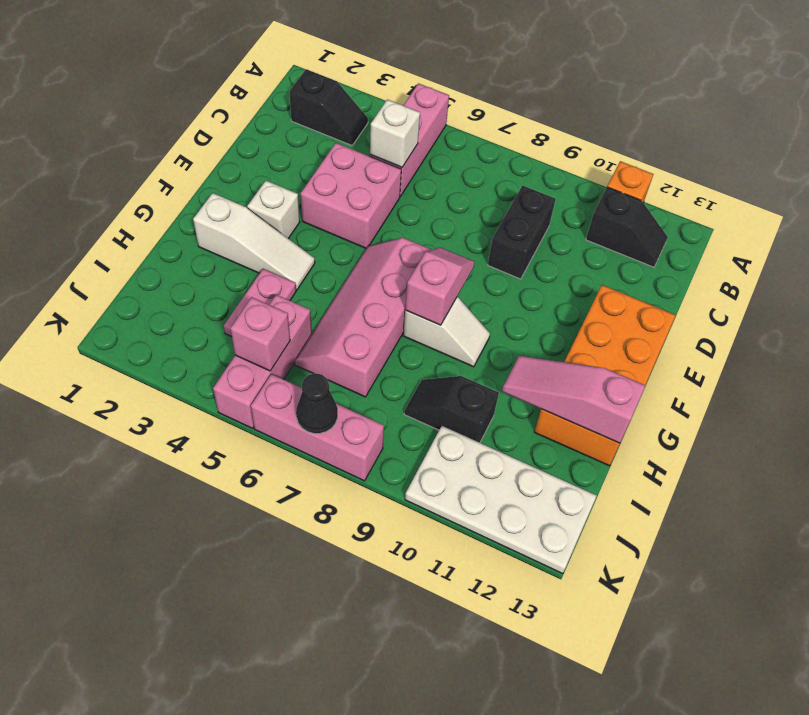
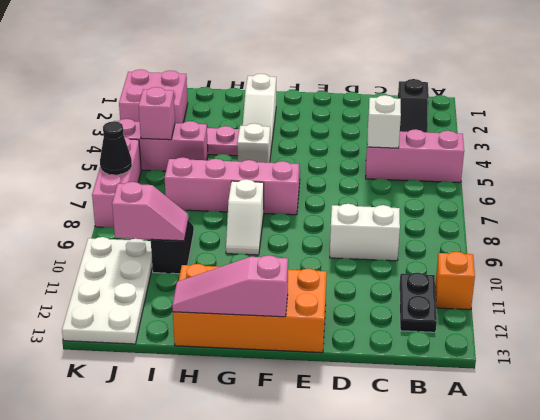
black slope B11:B12 level 1 top 11 -> black plate B11:B12 level 1
black brick C9:D9 level 1 -> white brick C9:D9 level 1
pink brick D4:E5 level 1 -> pink brick J2:K3 level 1
white brick F3 level 1 -> white brick G5 level 1
pink slope F8:G8 level 2 top G -> pink slope I10:J10 level 2 top J
pink slope H11:H13 level 2 top 13 -> pink slope F13:H13 level 2 top F

